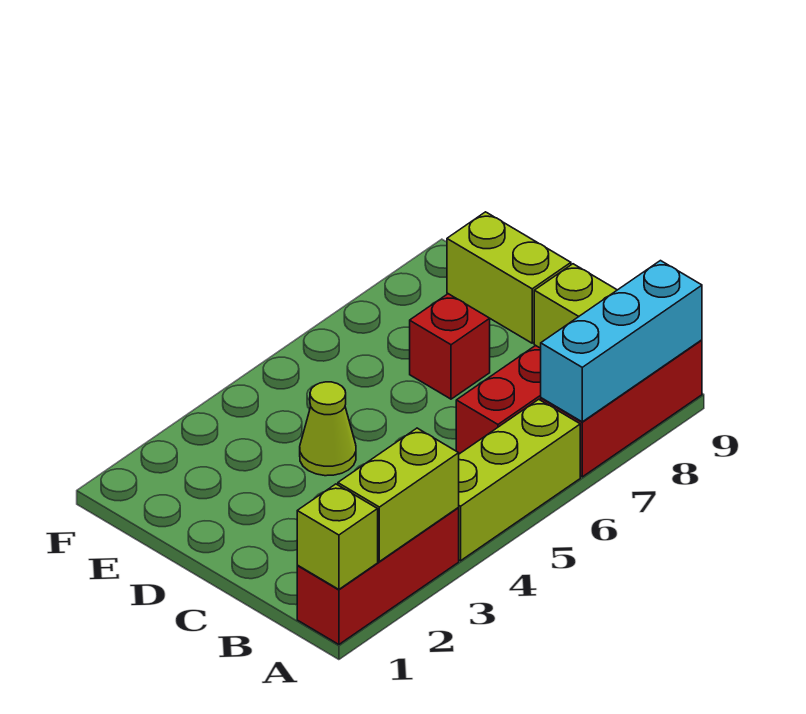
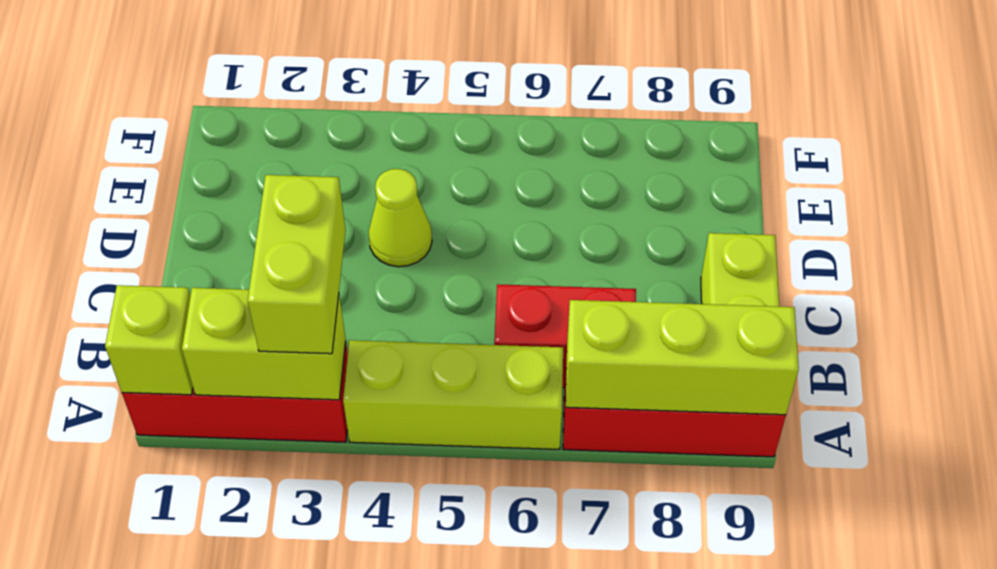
cyan brick A7:A9 level 2 -> lime brick A7:A9 level 2
red brick D7 level 1 -> none
lime brick D9:E9 level 1 -> lime brick A3:B3 level 3

